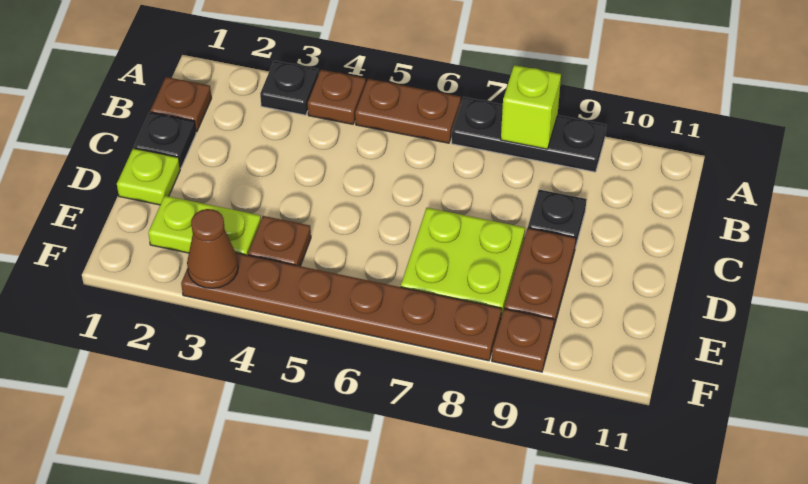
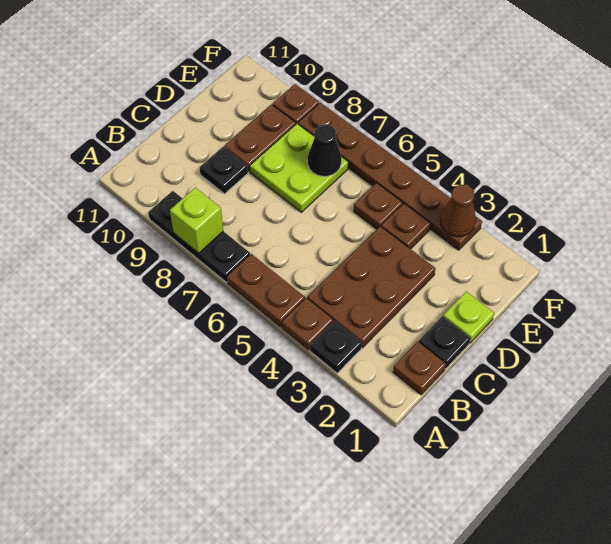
none -> brown plate B3:D4 level 1
lime plate E2:E3 level 1 -> none
none -> brown plate E5 level 1
none -> black cone E7 level 2

